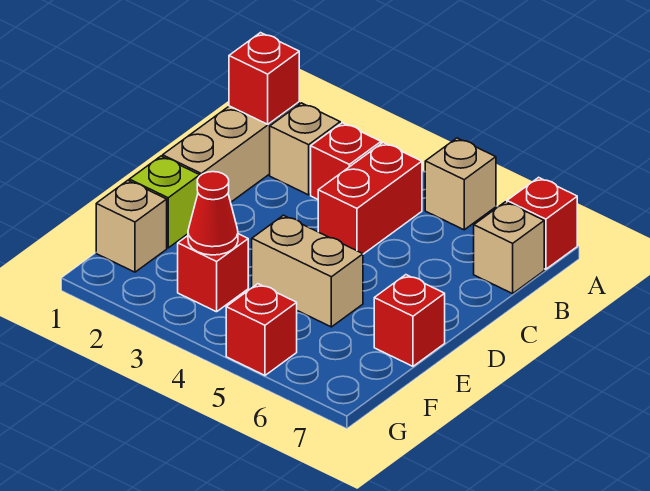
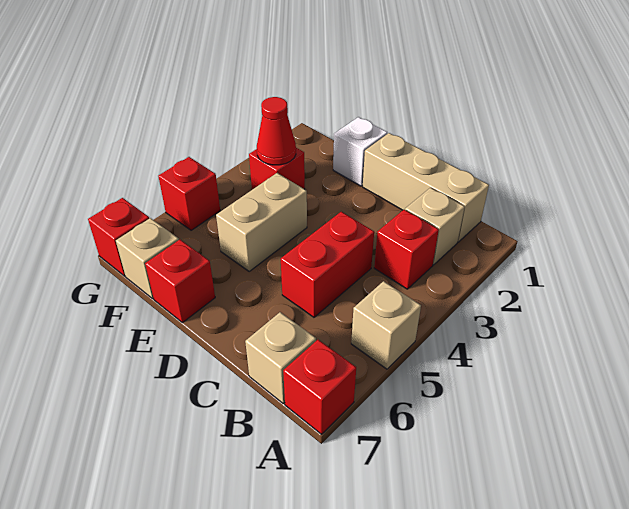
red brick B1 level 2 -> red brick G7 level 1
red brick B4:C4 level 1 -> red brick C4:C5 level 1
lime brick E1 level 1 -> white brick E1 level 1
tan brick F1 level 1 -> tan brick F7 level 1

